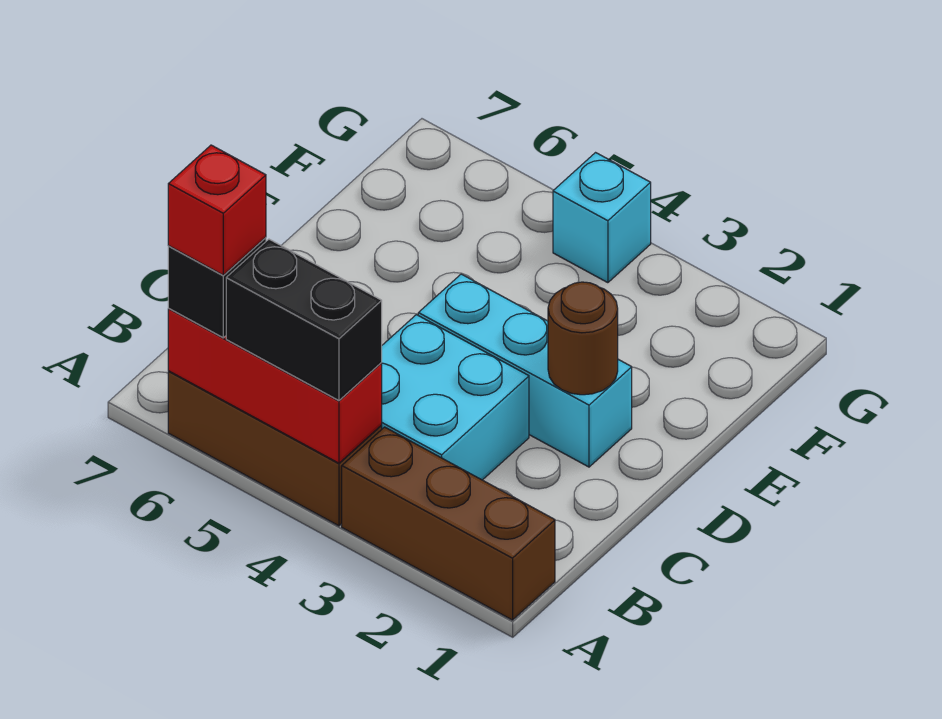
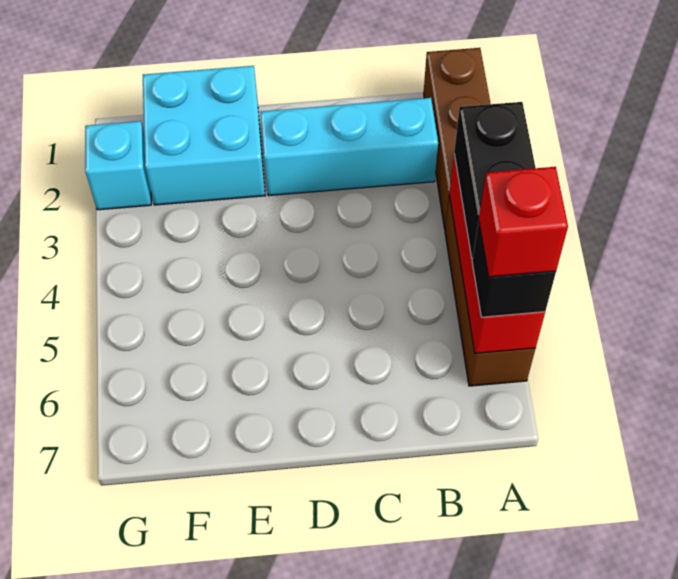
cyan brick B3:C4 level 1 -> cyan brick E1:F2 level 1
cyan brick D2:D4 level 1 -> cyan brick B2:D2 level 1
brown round brick D2 level 2 -> none
cyan brick G4 level 1 -> cyan brick G2 level 1

